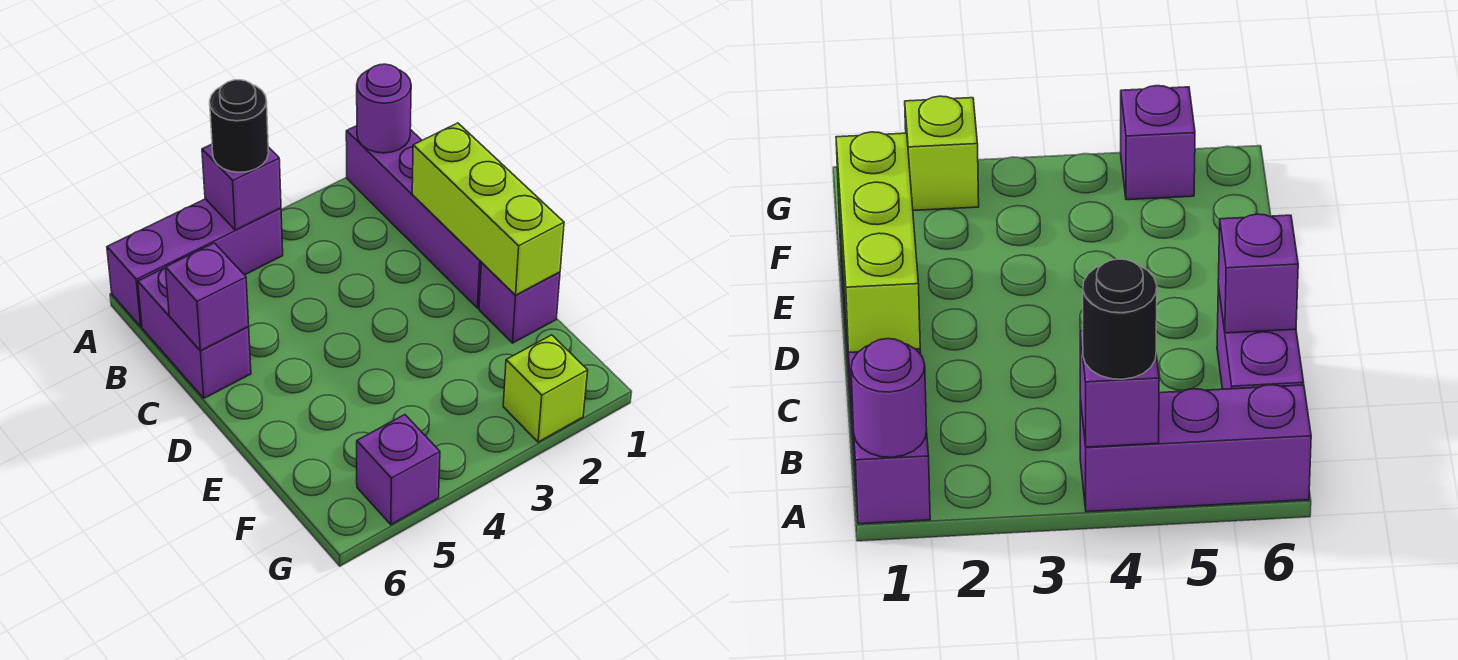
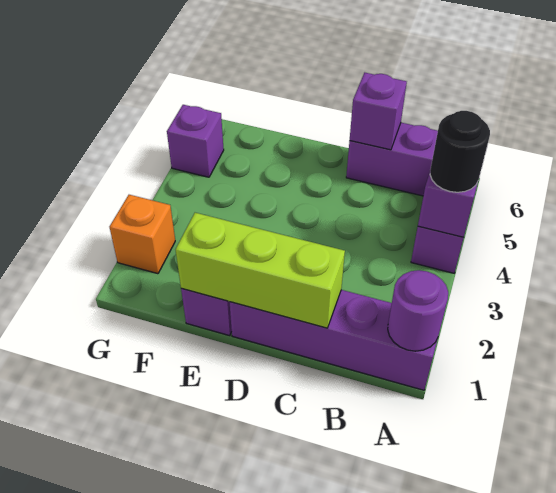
lime brick G2 level 1 -> orange brick G2 level 1

